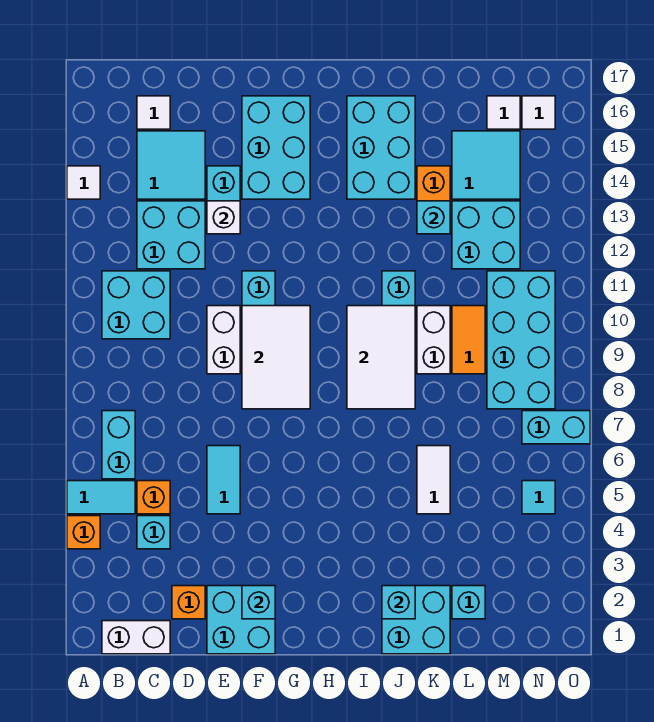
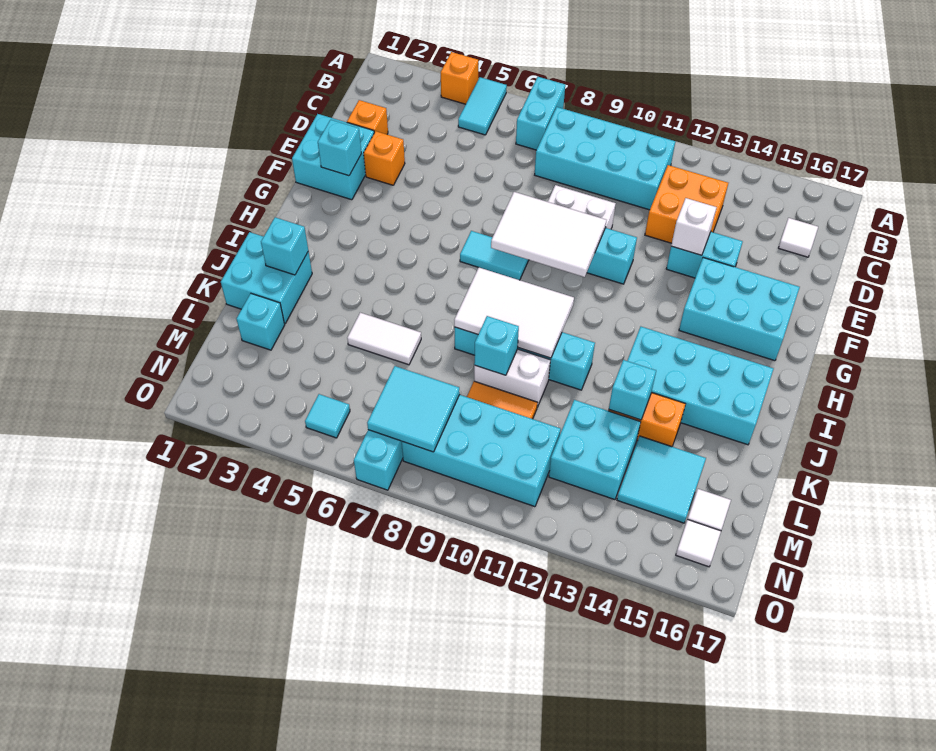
white tile A14 level 1 -> none
white brick B1:C1 level 1 -> none
cyan brick B6:B7 level 1 -> cyan brick A7:B7 level 1
cyan brick B10:C11 level 1 -> cyan brick B8:C11 level 1
cyan brick C4 level 1 -> cyan brick K9 level 2
orange brick C5 level 1 -> orange brick E3 level 1
cyan brick C12:D13 level 1 -> orange brick C12:D13 level 1
cyan tile C14:D15 level 1 -> cyan tile M7:N8 level 2
cyan tile E5:E6 level 1 -> cyan tile G7:G8 level 1
cyan brick I14:J16 level 1 -> cyan brick I13:J16 level 1

